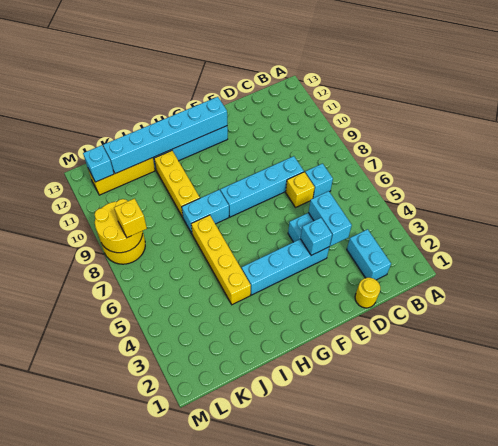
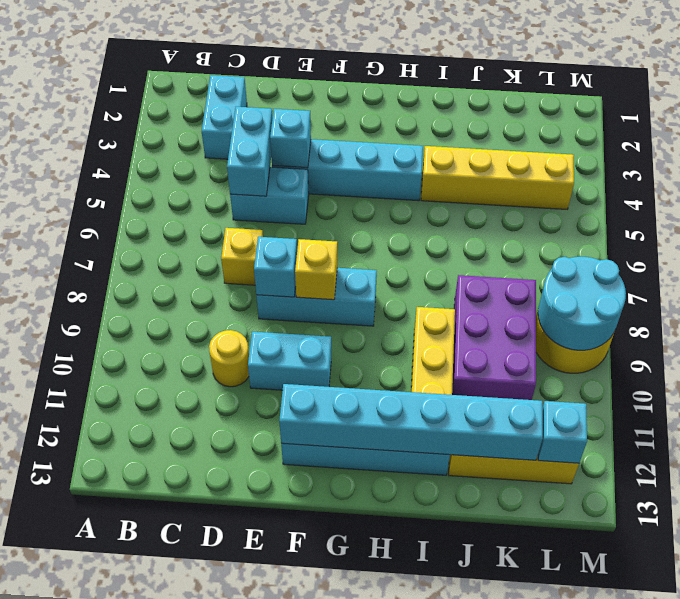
cyan brick C7 level 1 -> cyan brick E8 level 2
yellow round brick D1 level 1 -> yellow round brick D10 level 1
cyan brick D8:G8 level 1 -> cyan brick E8:G8 level 1
cyan brick H8:I8 level 1 -> cyan brick E10:F10 level 1
yellow brick I4:I7 level 1 -> yellow brick I4:L4 level 1
none -> purple brick J8:K10 level 1
yellow round brick L8:M9 level 2 -> cyan round brick L8:M9 level 2
yellow brick L8 level 3 -> yellow brick F8 level 2

